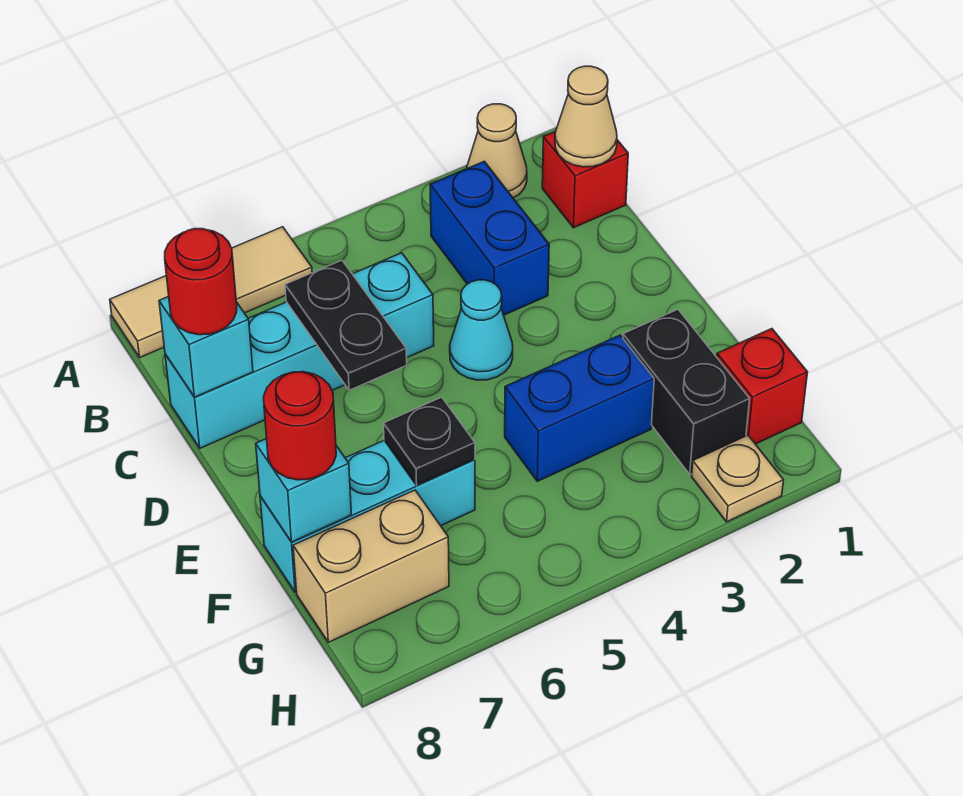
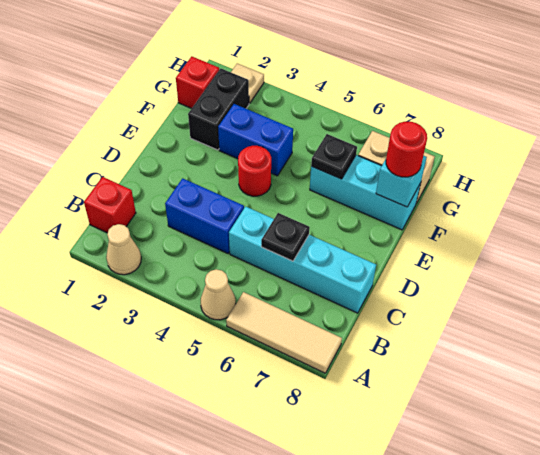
tan cone B1 level 2 -> tan cone A5 level 1
blue brick B3:C3 level 1 -> blue brick C3:C4 level 1
black plate C6:D6 level 2 -> black plate C6 level 2
cyan brick C8 level 2 -> none
red round brick C8 level 3 -> red round brick E4 level 1
cyan cone D4 level 1 -> none

